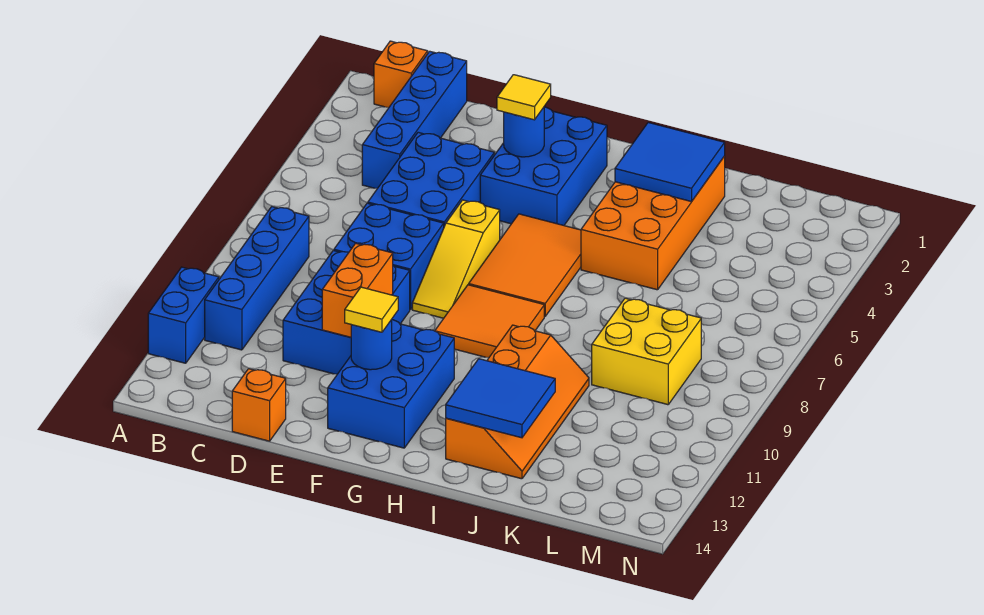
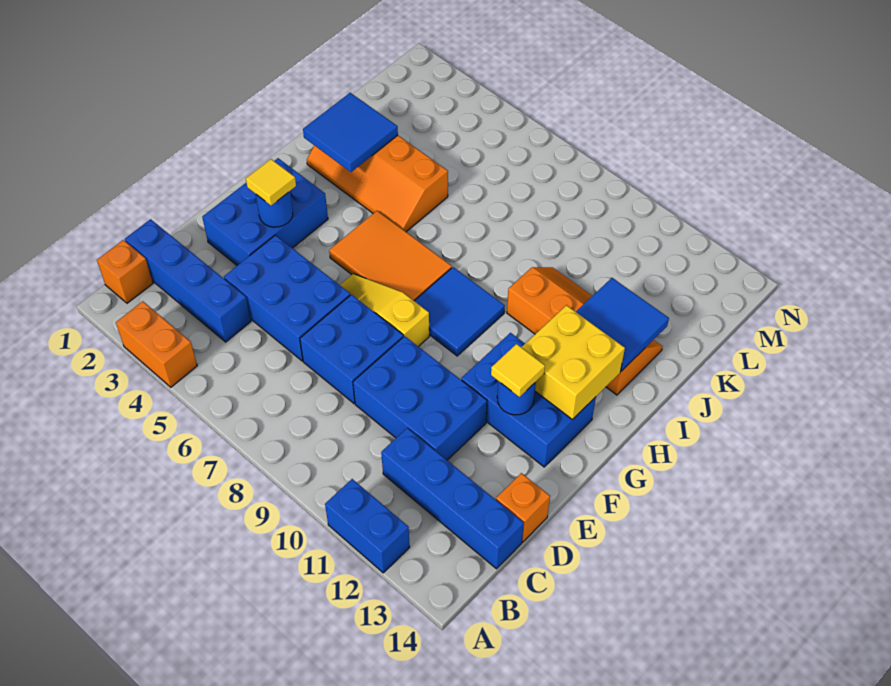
blue brick B8:B11 level 1 -> blue brick C11:C14 level 1
orange brick E10:E11 level 2 -> orange brick A3:A4 level 1
blue brick F2:G4 level 1 -> blue brick E2:G3 level 1
yellow slope F6:F8 level 1 top 6 -> yellow slope F6:F8 level 1 top 8
orange tile G8:H9 level 1 -> blue tile G8:H9 level 1
orange brick I2:J5 level 1 -> orange slope I2:J5 level 1 top J
yellow brick K8:L9 level 1 -> yellow brick G12:H13 level 2

